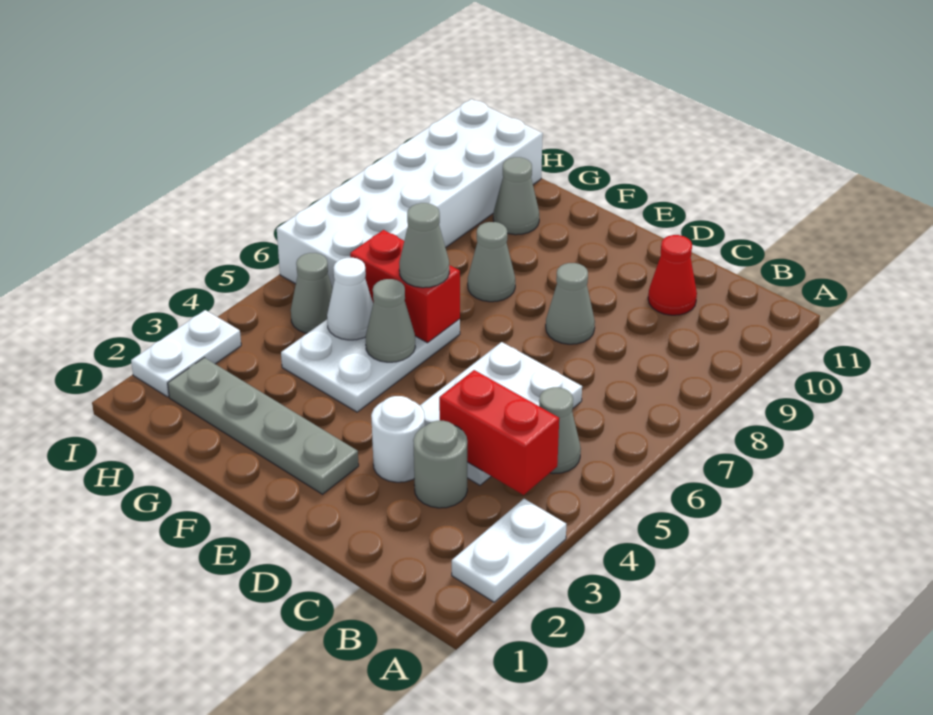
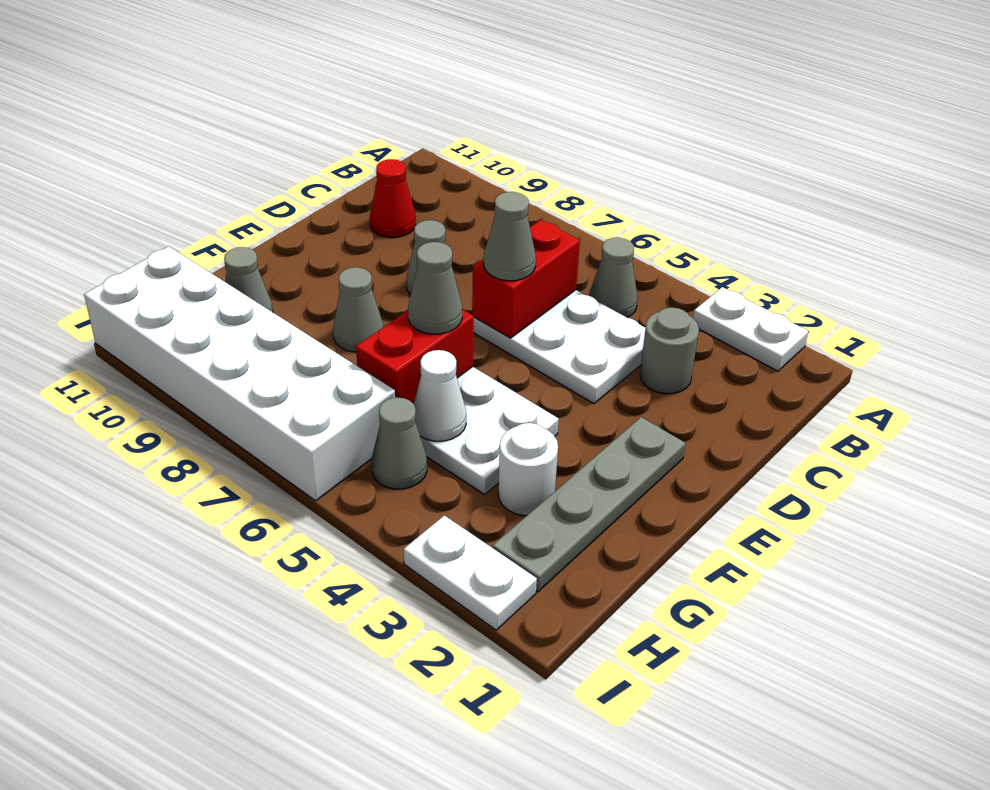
red brick B4:C4 level 2 -> red brick C6:D6 level 2
white round brick D3 level 1 -> white round brick G3 level 1
grey cone F5 level 2 -> grey cone D6 level 3

